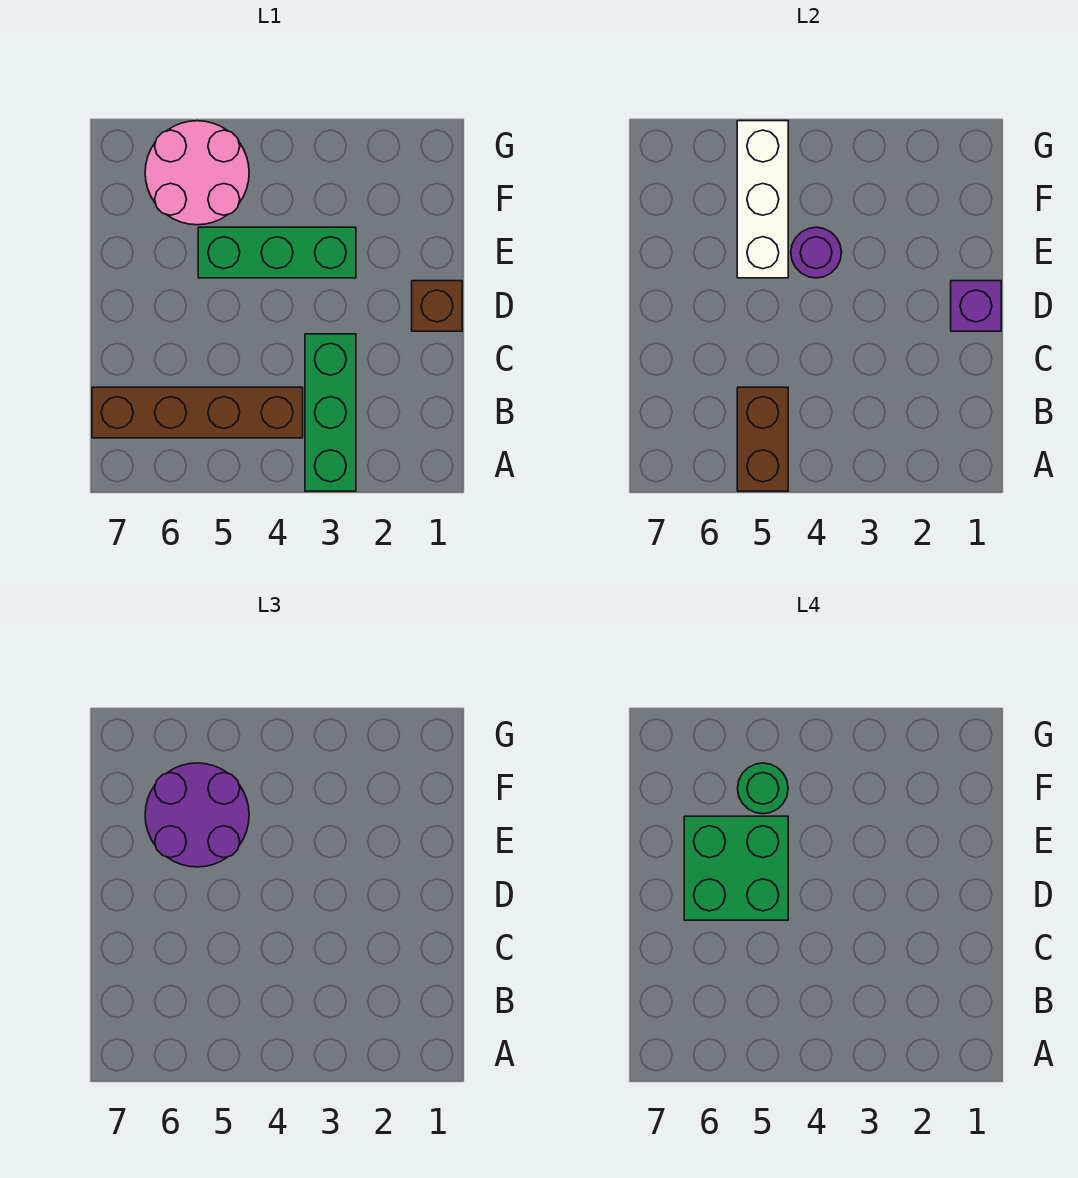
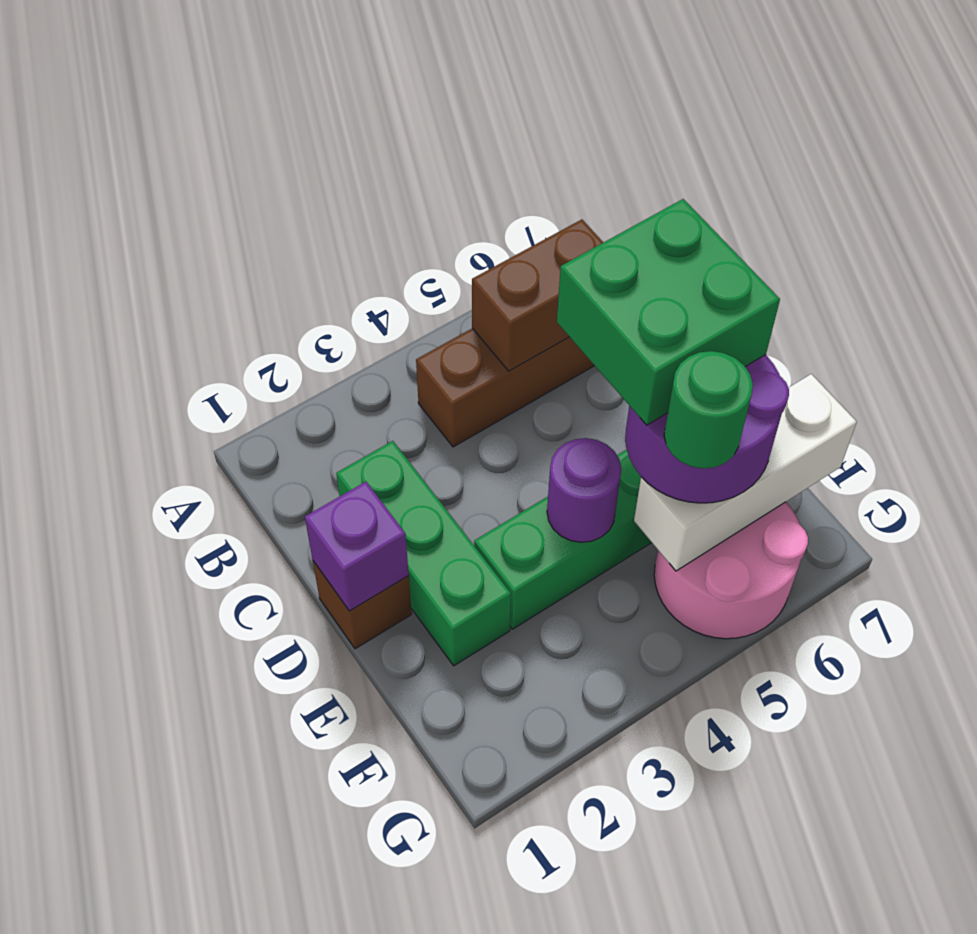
green brick A3:C3 level 1 -> green brick C2:E2 level 1
brown brick A5:B5 level 2 -> brown brick B5:B6 level 2
white brick E5:G5 level 2 -> white brick F5:F7 level 2

